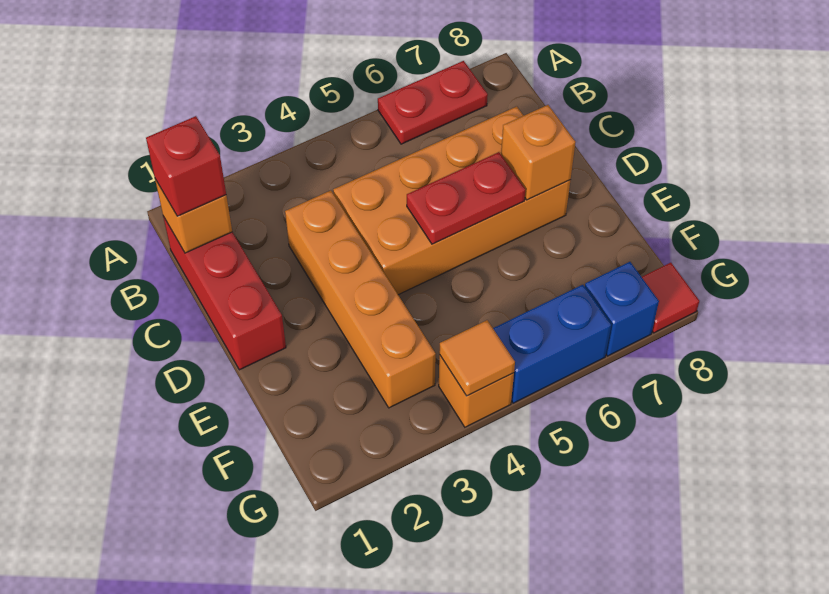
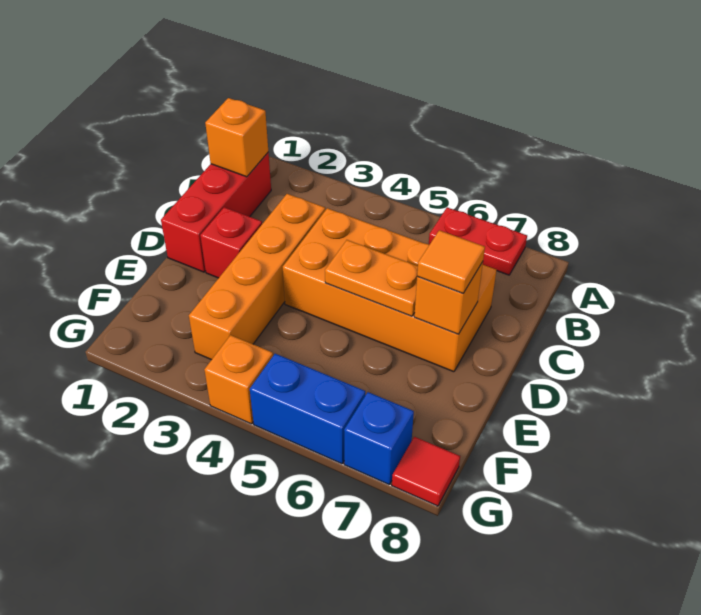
red brick B1 level 3 -> red brick D2 level 1
red plate D5:D6 level 2 -> orange plate D5:D6 level 2
orange tile G4 level 2 -> orange tile D7 level 3

